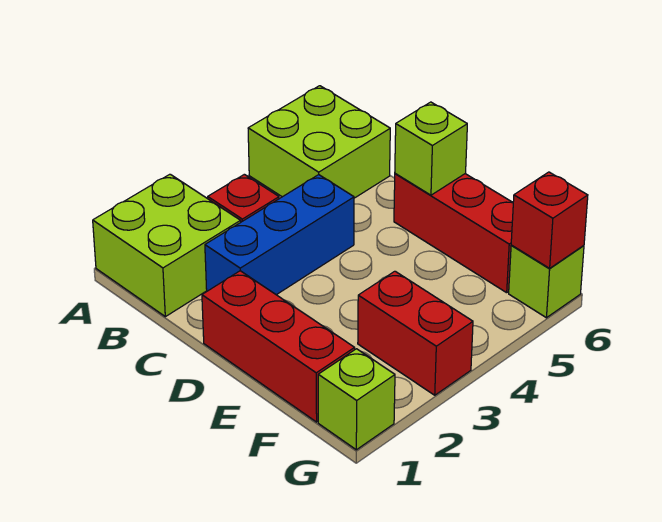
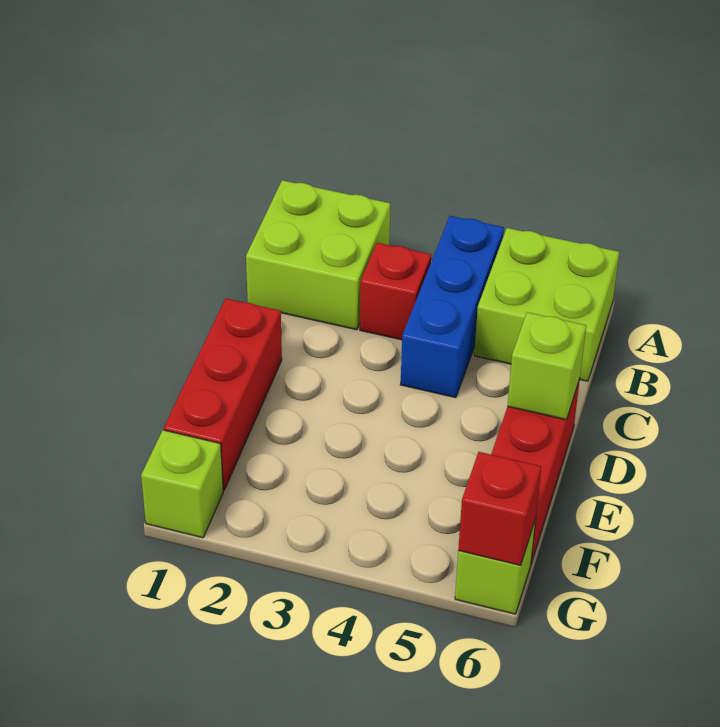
blue brick C2:C4 level 1 -> blue brick A4:C4 level 1
red brick F3:G3 level 1 -> none

